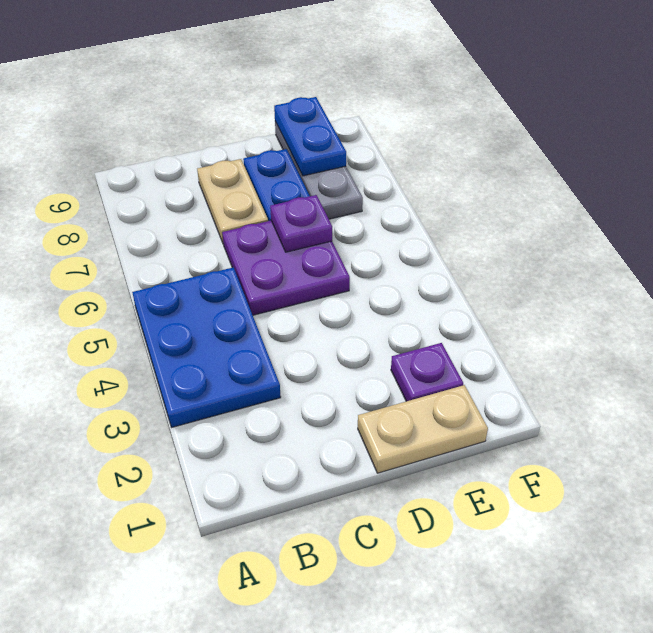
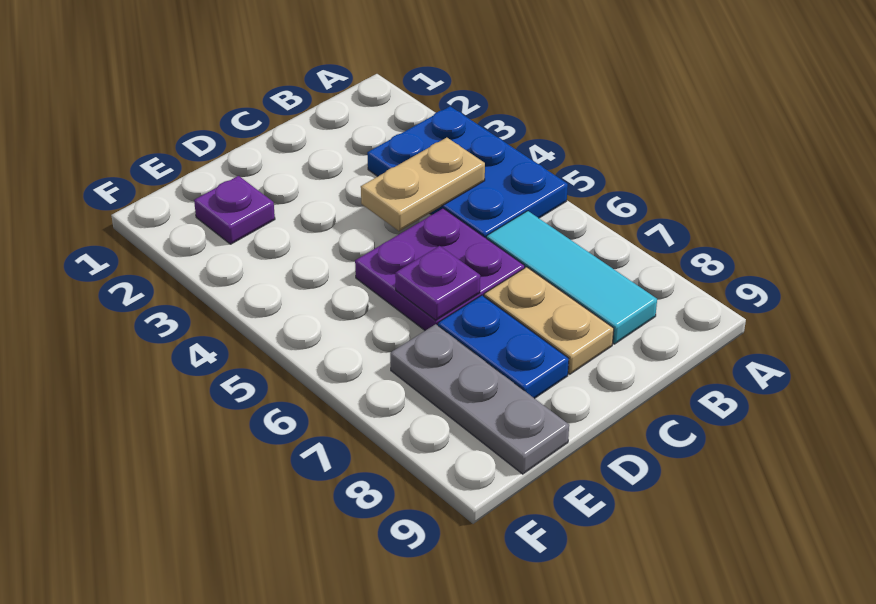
none -> cyan tile B6:B8 level 1
tan plate D1:E1 level 1 -> tan plate B4:C4 level 2
blue plate E8:E9 level 2 -> none

